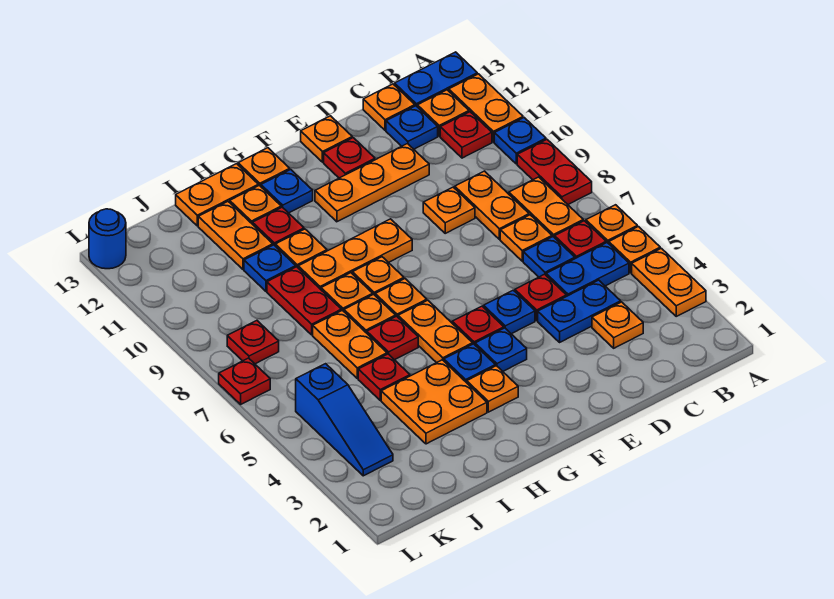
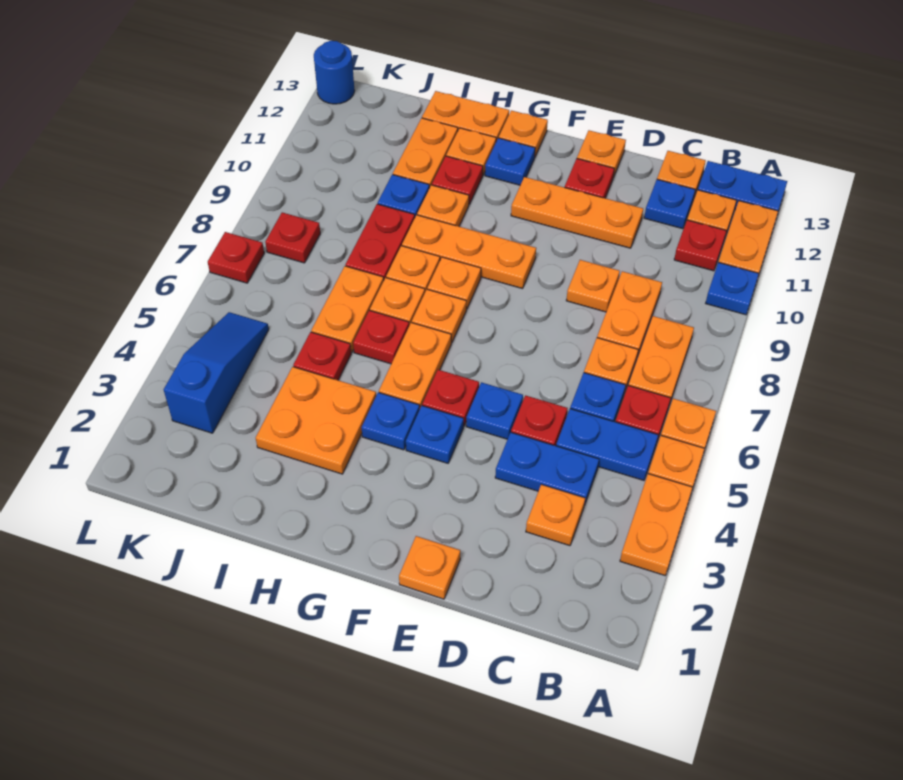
red plate A8:A9 level 1 -> none
orange plate G3 level 1 -> orange plate E1 level 1
blue slope K3:K5 level 1 top 5 -> blue slope K3:K5 level 1 top 3

